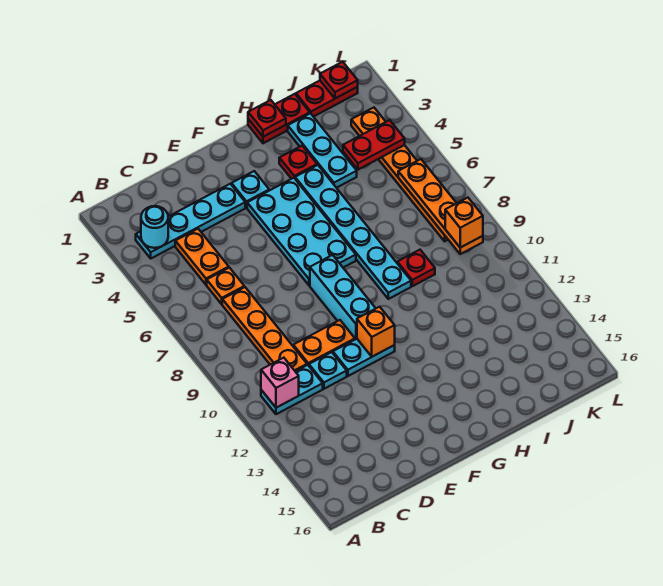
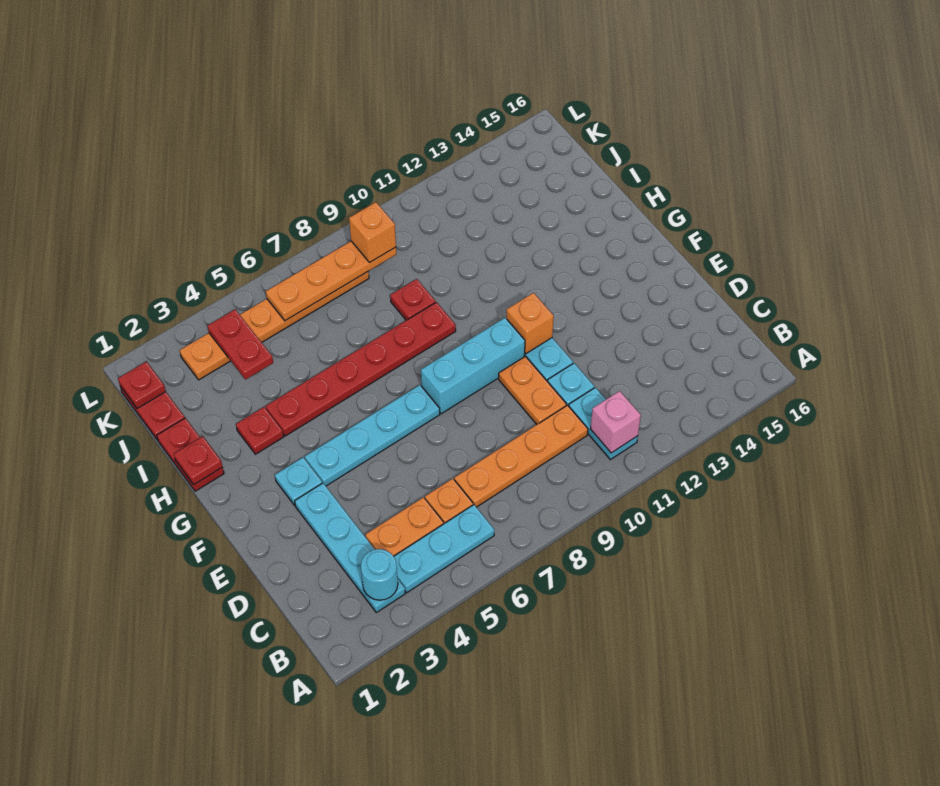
cyan plate F4:G7 level 1 -> cyan plate F4:F7 level 1
cyan plate H4:H9 level 1 -> red plate H4:H9 level 1
cyan plate I2:I4 level 1 -> cyan plate B4:B6 level 1

